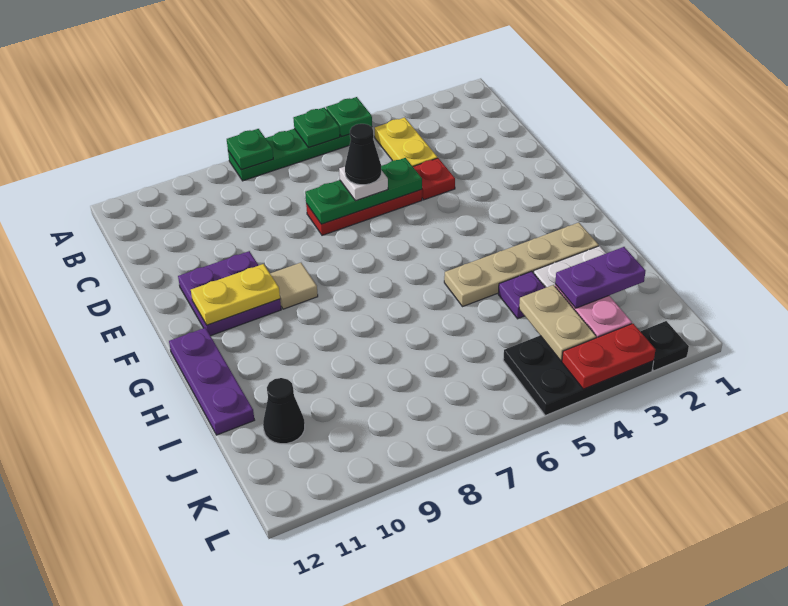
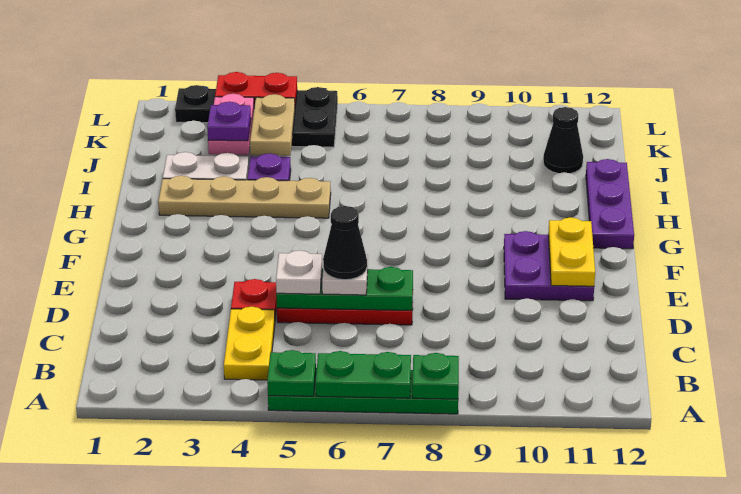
green plate A6 level 2 -> green plate A6:A7 level 2
none -> white plate D5 level 3
tan tile F9 level 1 -> none
yellow plate F10:F11 level 2 -> yellow plate E11:F11 level 2
purple plate J2:J3 level 3 -> purple plate J3 level 3

